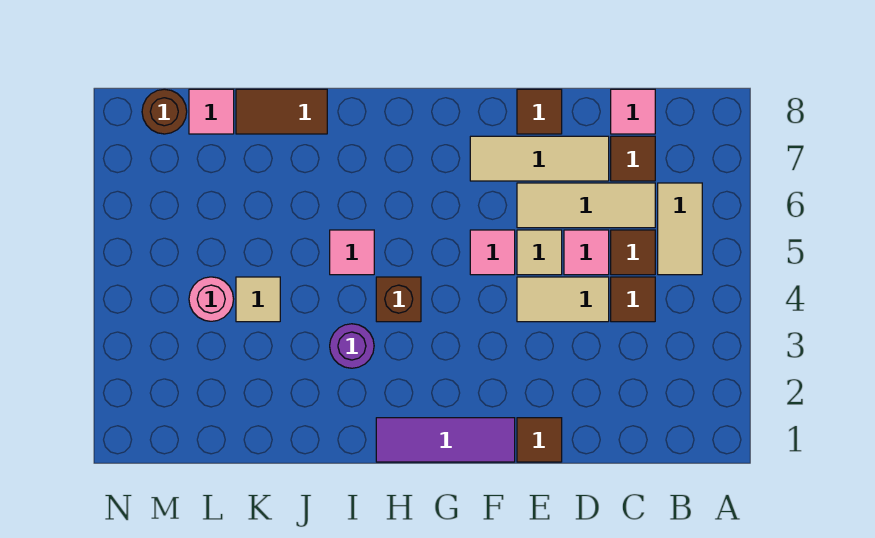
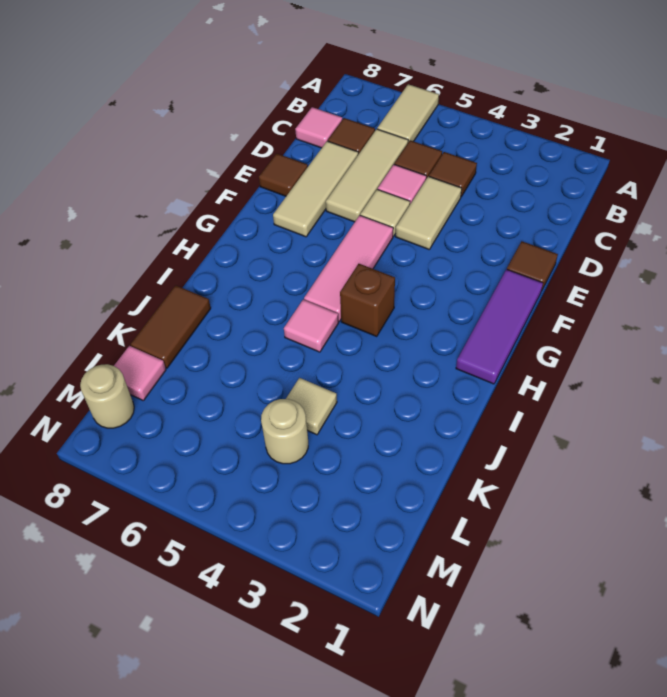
tan tile B5:B6 level 1 -> tan tile A6:B6 level 1
pink tile F5 level 1 -> pink tile F5:H5 level 1
purple round brick I3 level 1 -> none
pink round brick L4 level 1 -> tan round brick L4 level 1
brown round brick M8 level 1 -> tan round brick M8 level 1

